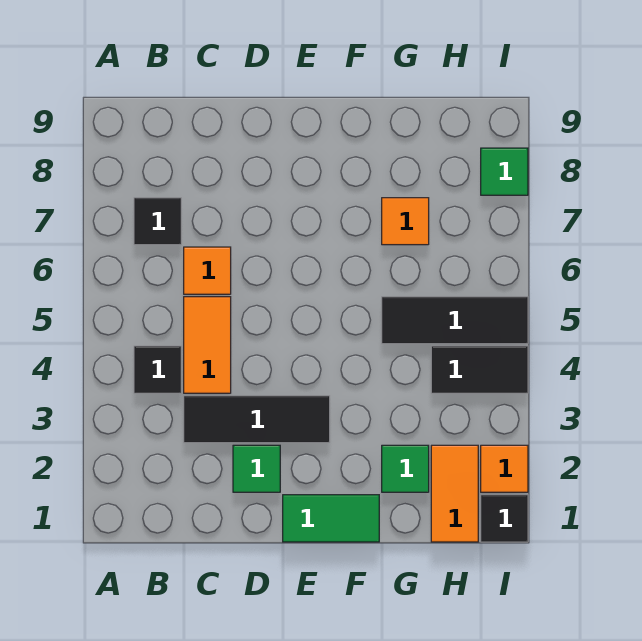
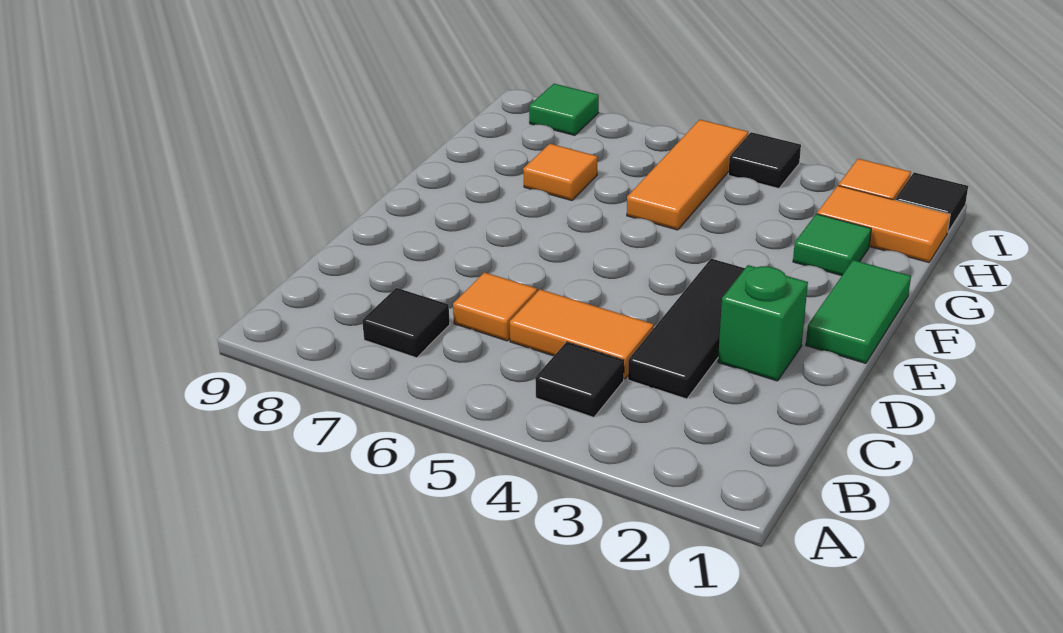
green tile D2 level 1 -> green brick D2 level 1
black tile G5:I5 level 1 -> orange tile G5:I5 level 1
black tile H4:I4 level 1 -> black tile I4 level 1

